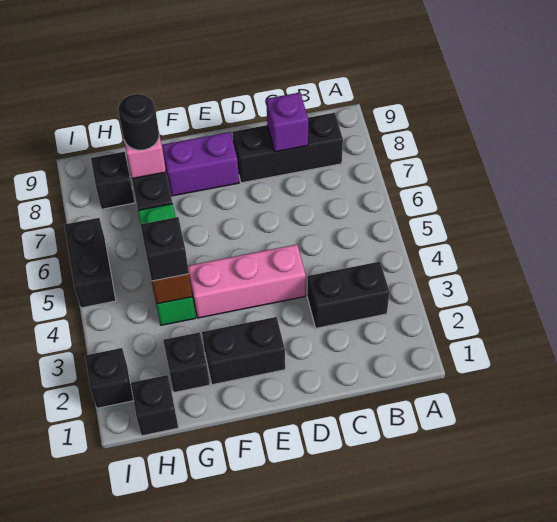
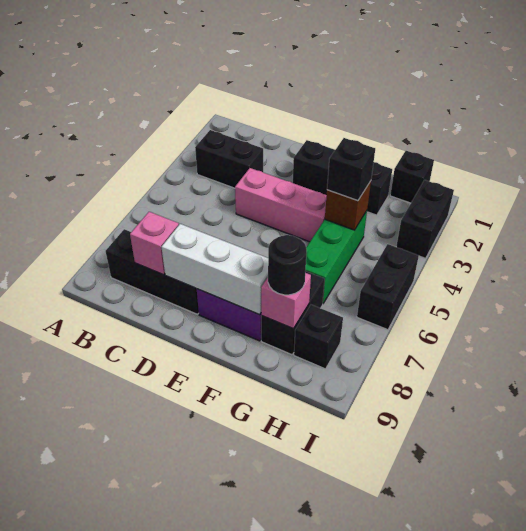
purple brick C8 level 2 -> pink brick C8 level 2
none -> white brick D8:F8 level 2
black brick I2 level 1 -> black brick I2:I3 level 1

